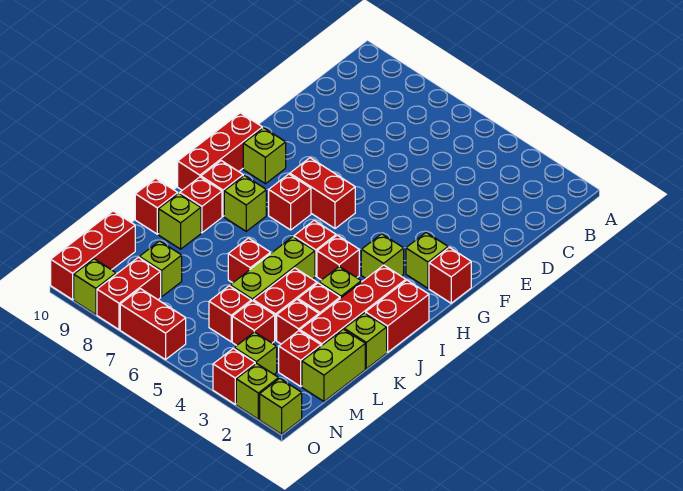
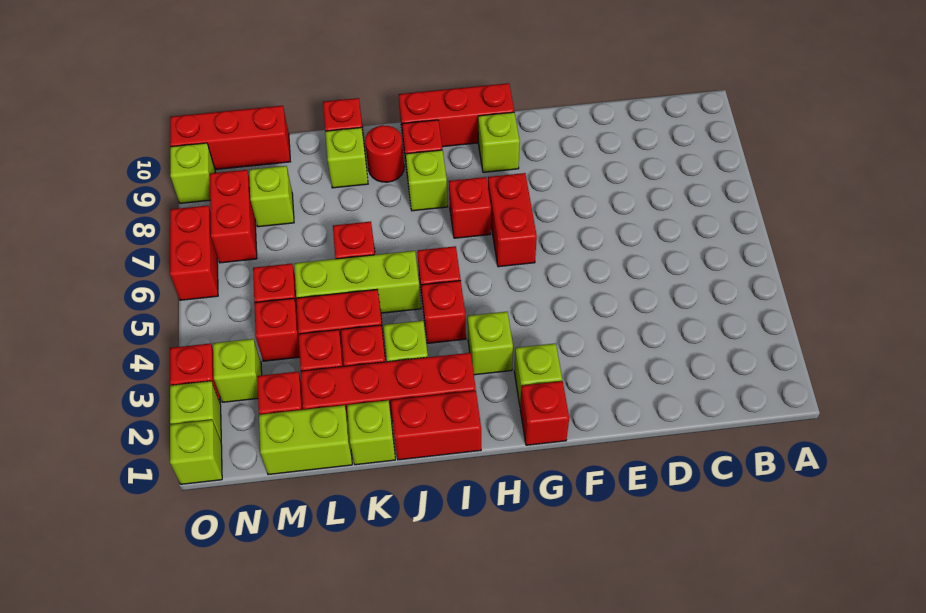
red brick J9 level 1 -> red round brick J9 level 1
red brick N8:O8 level 1 -> red brick N7:N8 level 1

